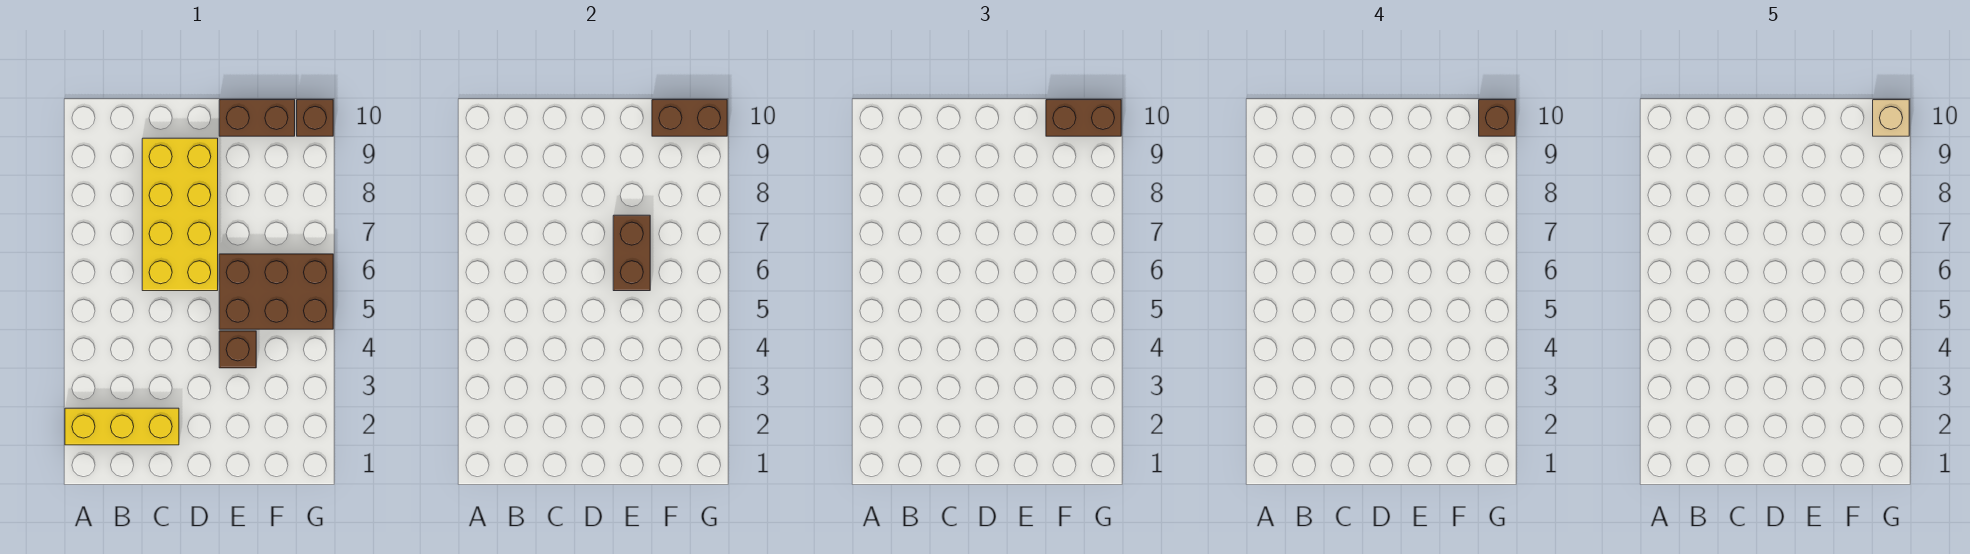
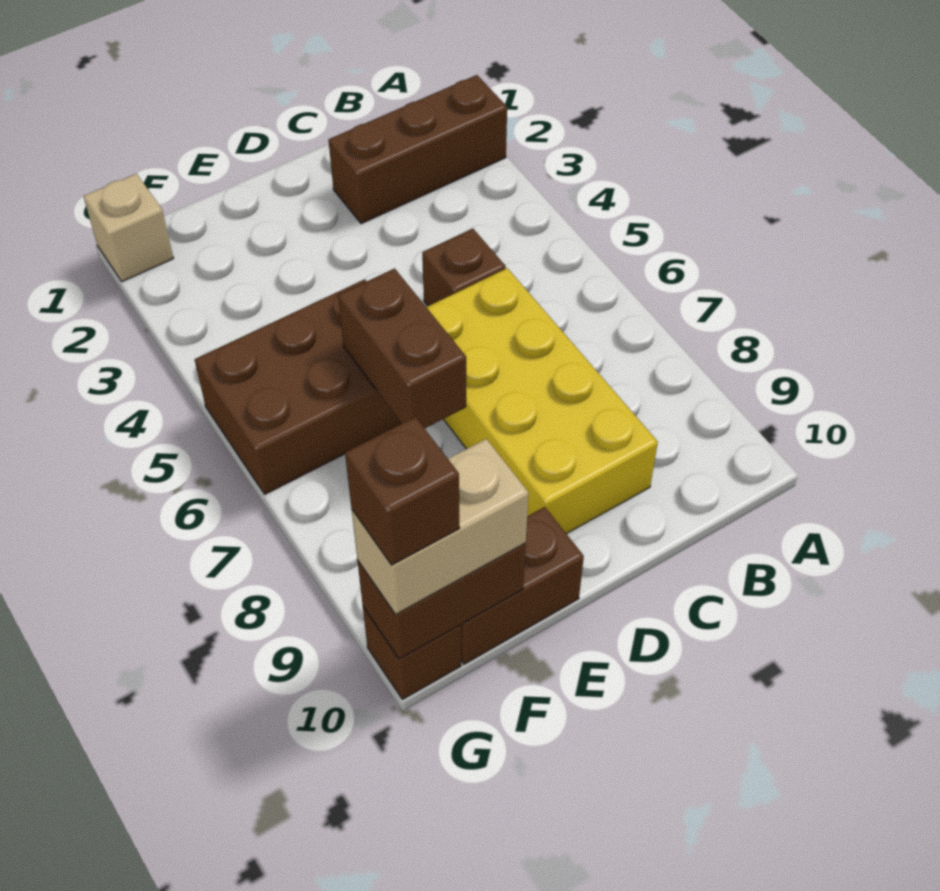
yellow brick A2:C2 level 1 -> brown brick A2:C2 level 1
brown brick E4 level 1 -> brown brick C5 level 1
brown brick F10:G10 level 3 -> tan brick F10:G10 level 3
tan brick G10 level 5 -> tan brick G1 level 1

